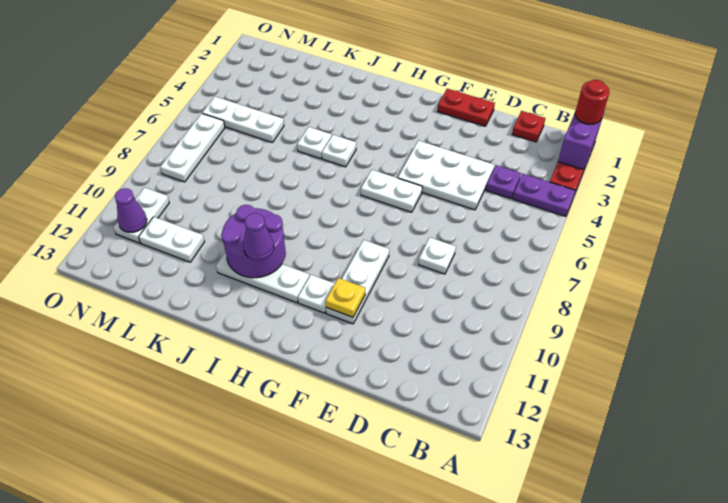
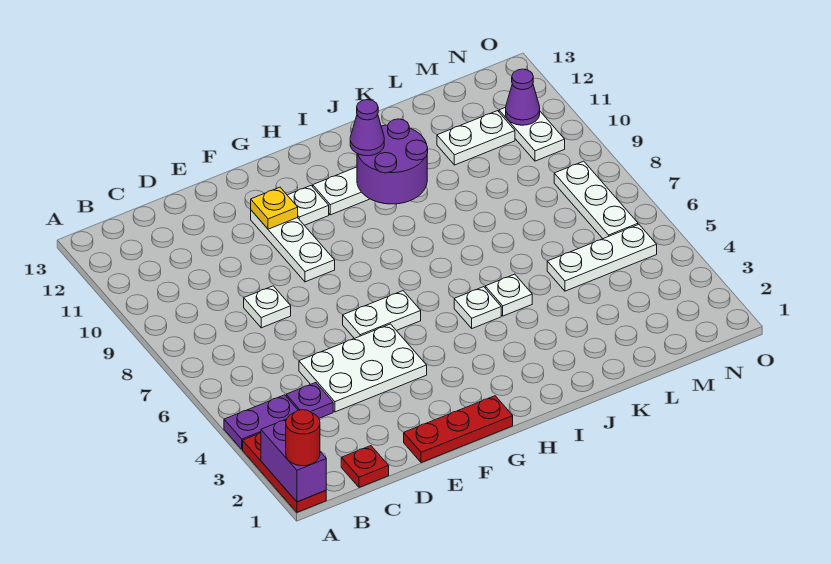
red plate E1:F1 level 1 -> red plate E1:G1 level 1

